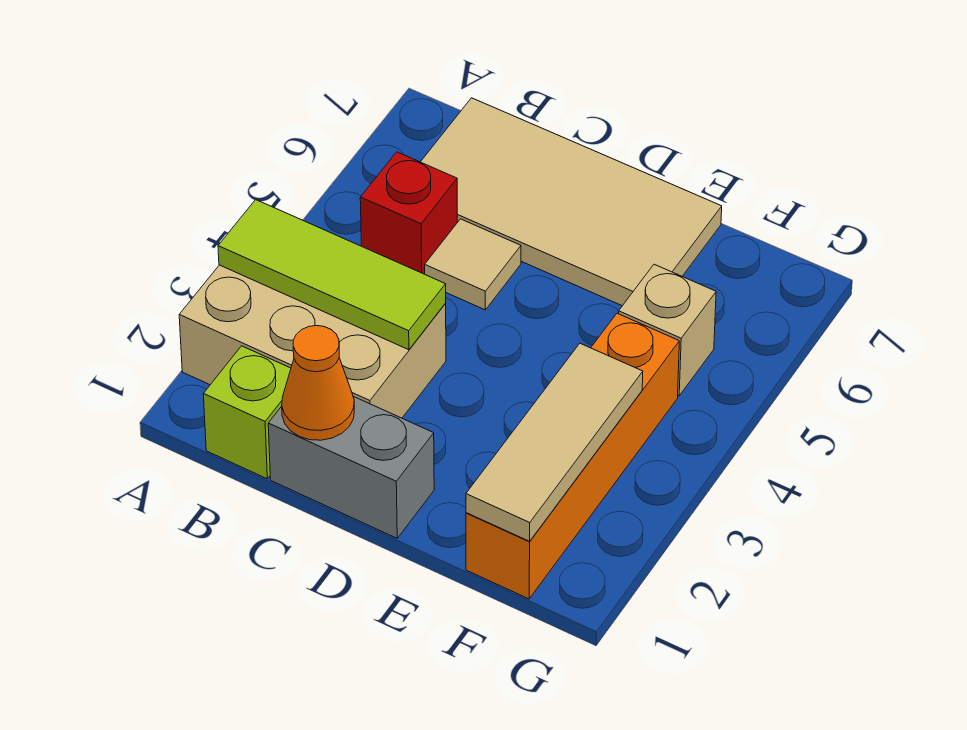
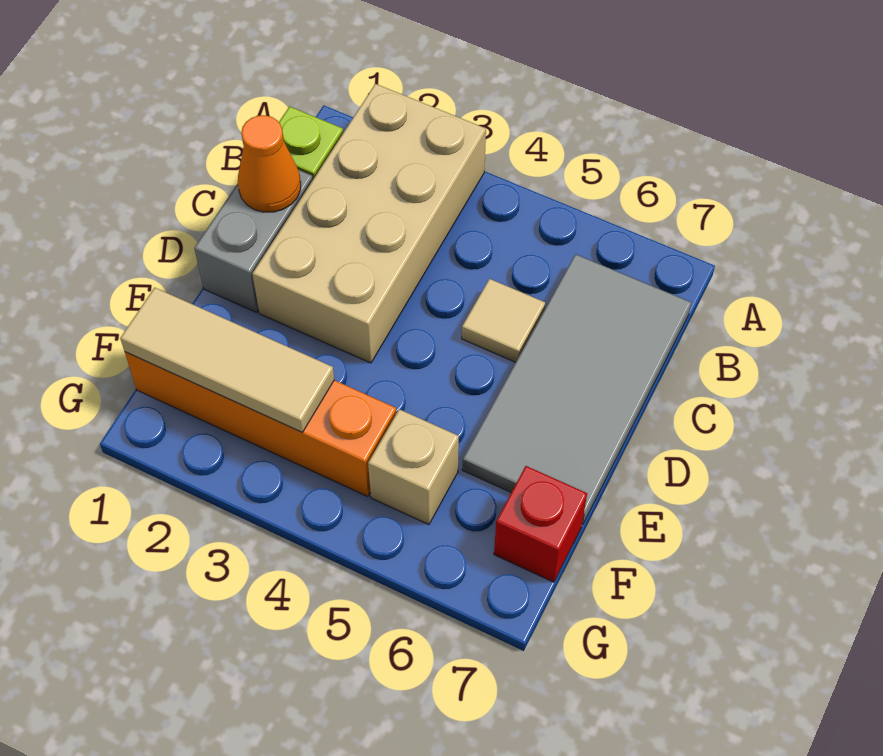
tan brick A2:C3 level 1 -> tan brick A2:D3 level 1
lime tile A3:C3 level 2 -> none
red brick B5 level 1 -> red brick F7 level 1
tan tile B6:E7 level 1 -> grey tile B6:E7 level 1

